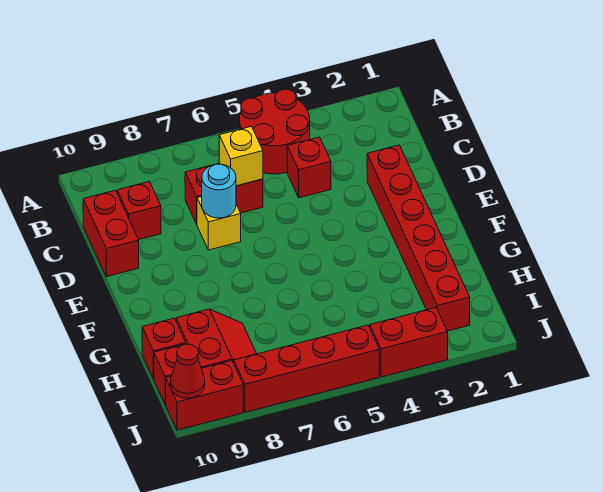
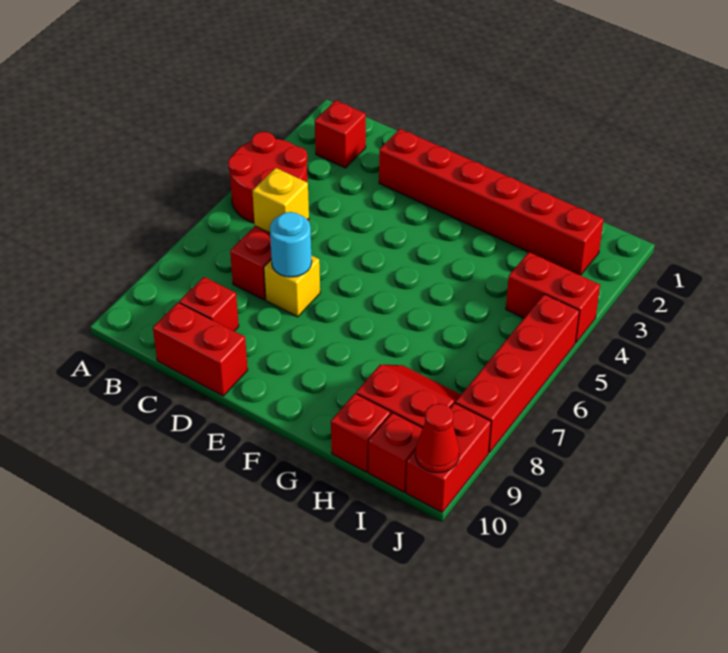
red brick C4 level 1 -> red brick B2 level 1
red brick J3:J4 level 1 -> red brick I4:J4 level 1

